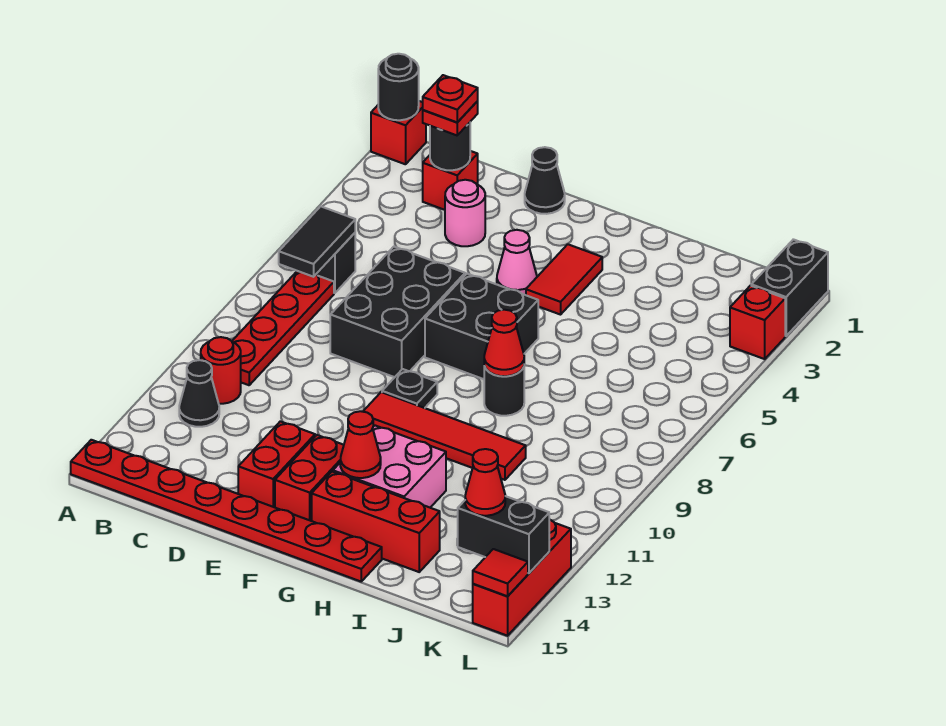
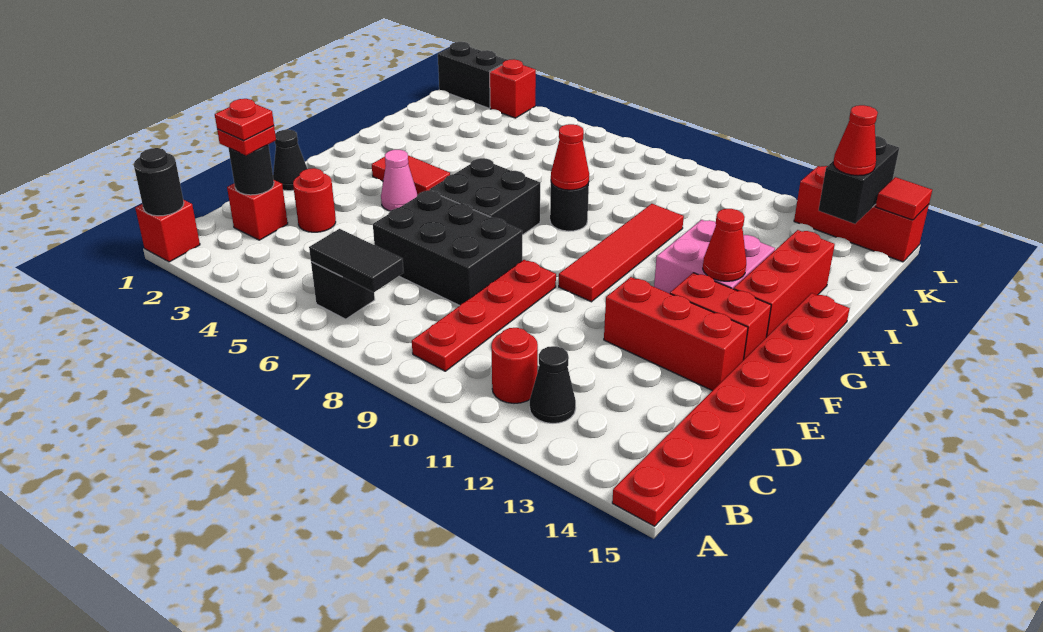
red plate B7:B10 level 1 -> red plate B9:E9 level 1
pink round brick D3 level 1 -> red round brick D3 level 1
red brick E13:E14 level 1 -> red brick E12:E14 level 1
black plate F9 level 1 -> none

